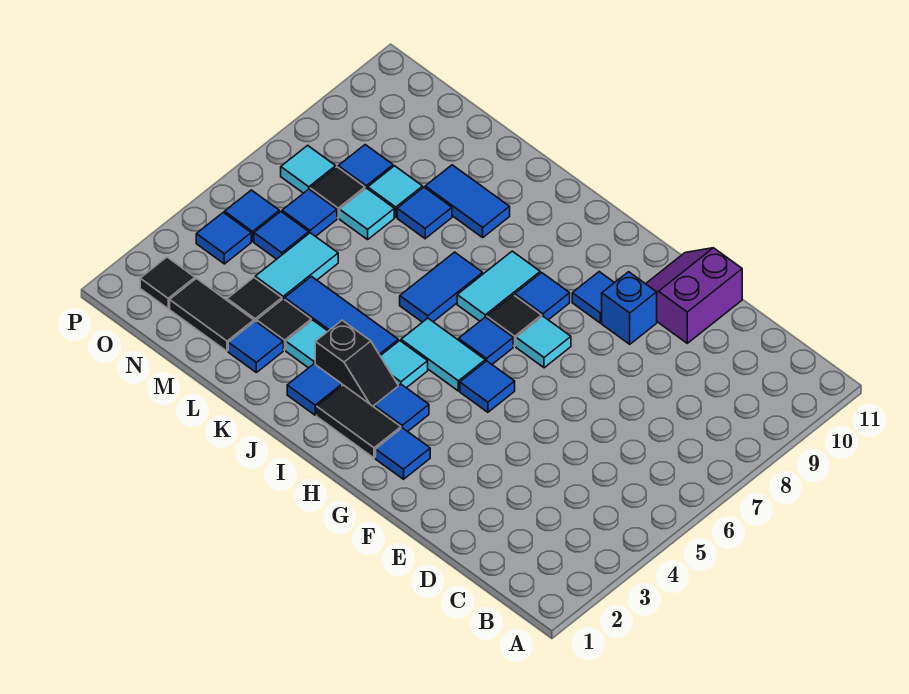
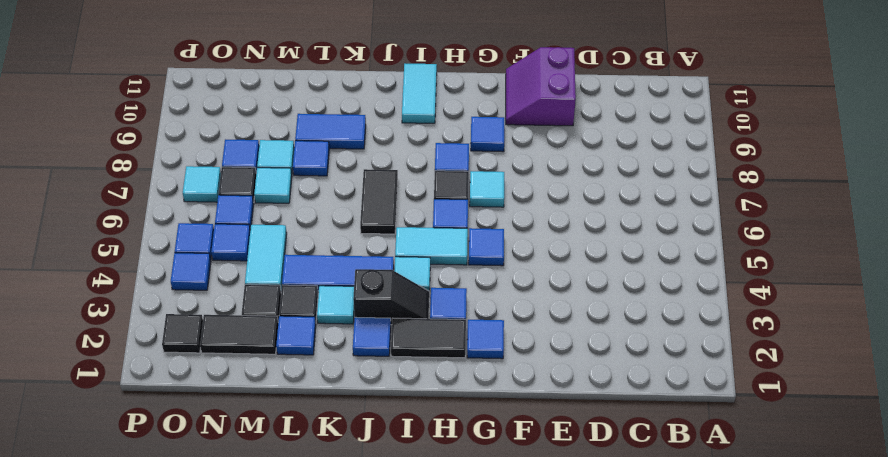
blue brick F9 level 1 -> none
cyan tile I7:I8 level 1 -> cyan tile I10:I11 level 1
blue tile J6:J7 level 1 -> black tile J6:J7 level 1

